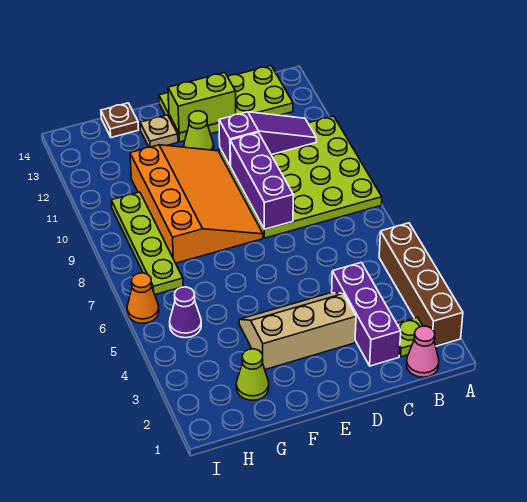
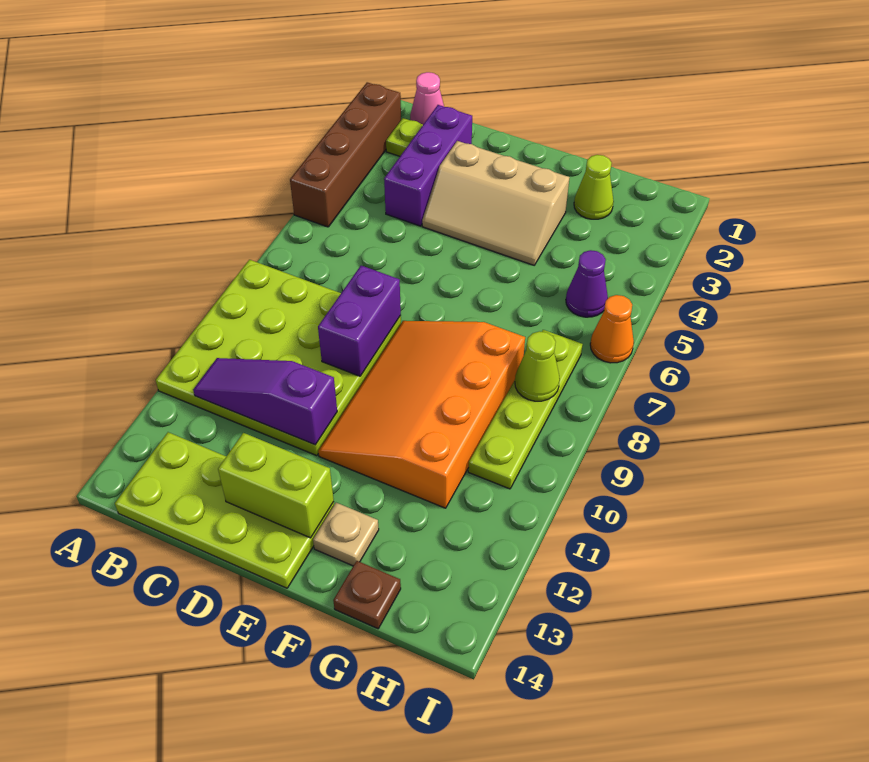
purple brick D8:D10 level 2 -> purple brick D8:D9 level 2
lime cone E12 level 1 -> lime cone H8 level 2

